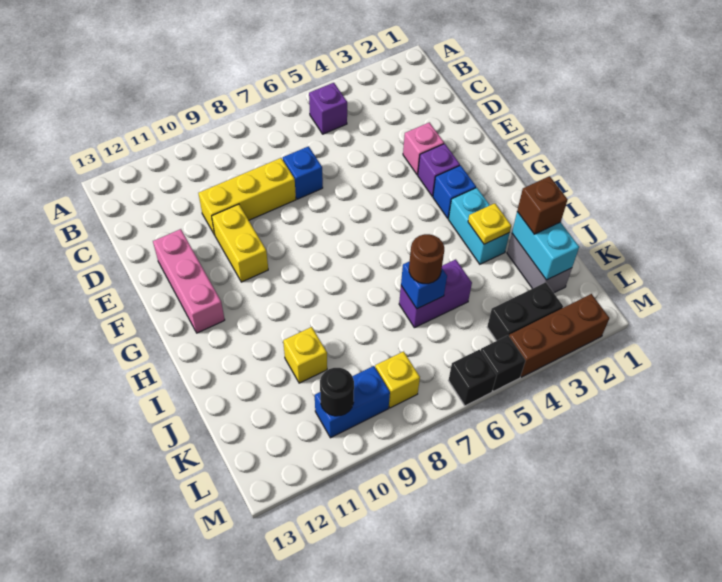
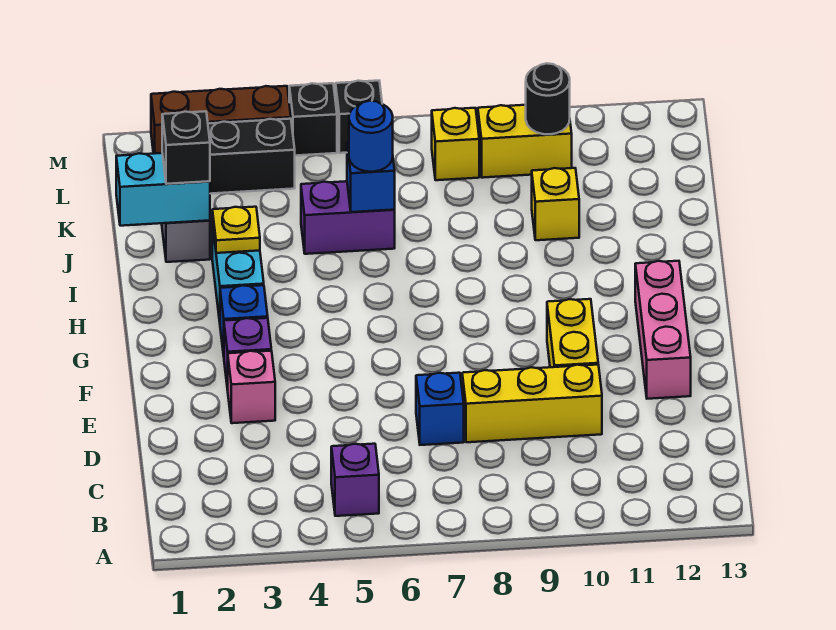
cyan brick J2:K2 level 2 -> cyan brick J1:J2 level 2
brown brick J2 level 3 -> black brick J2 level 3
brown round brick J6 level 3 -> blue round brick J6 level 3
blue brick L9:L10 level 1 -> yellow brick L9:L10 level 1

